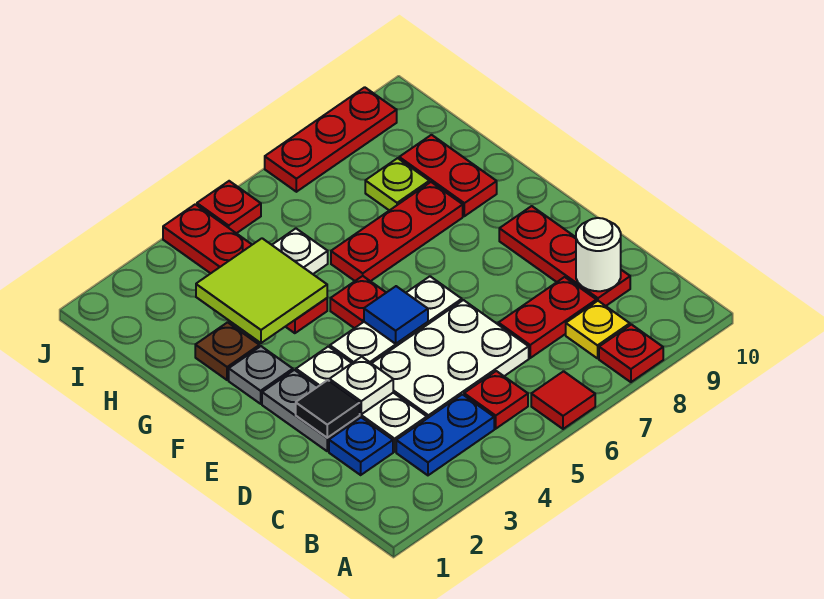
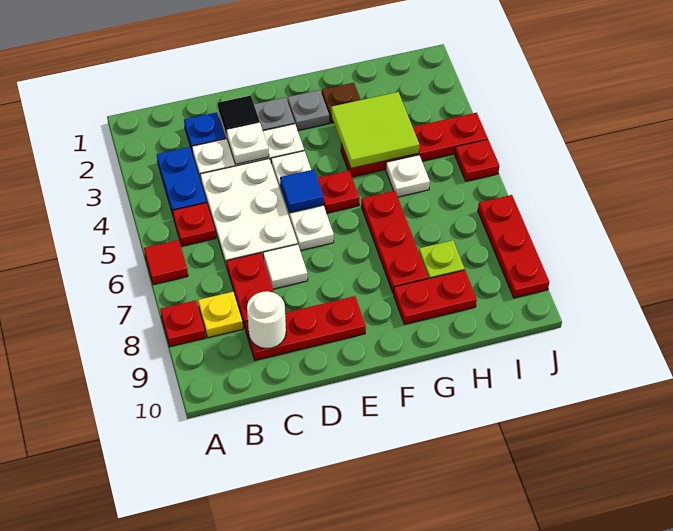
none -> white tile D7 level 1

